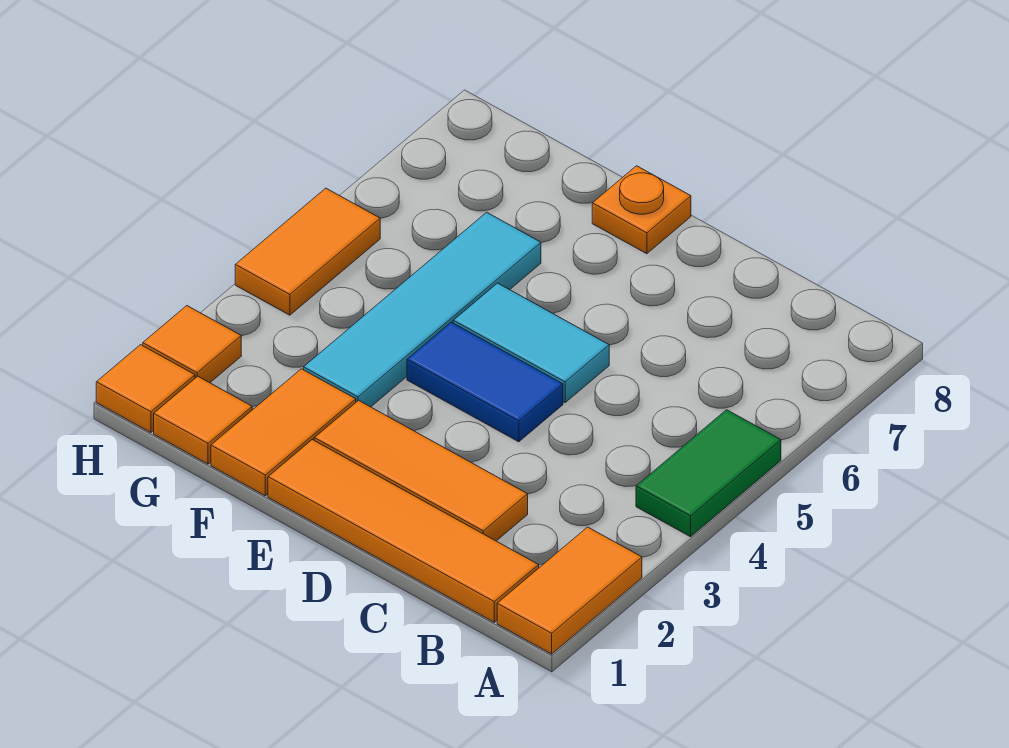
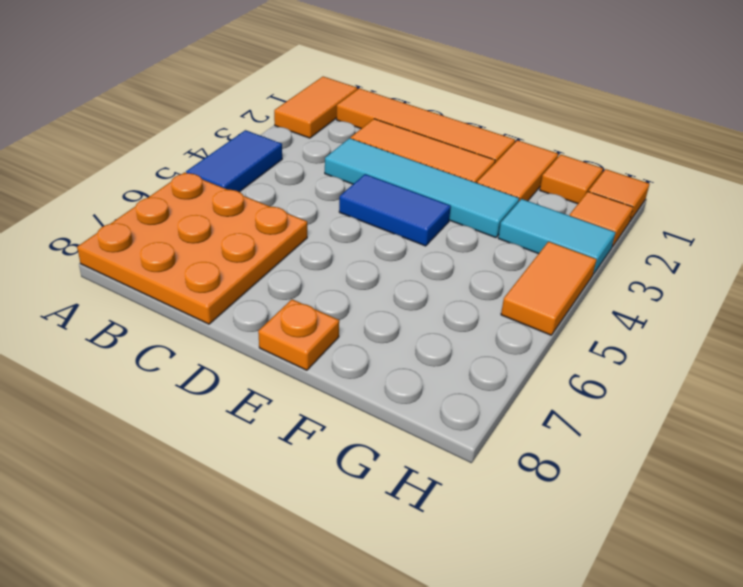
green tile A4:A5 level 1 -> blue tile A4:A5 level 1
none -> orange plate A6:C8 level 1
cyan tile D5:E5 level 1 -> cyan tile G3:H3 level 1
cyan tile F3:F6 level 1 -> cyan tile C3:F3 level 1

